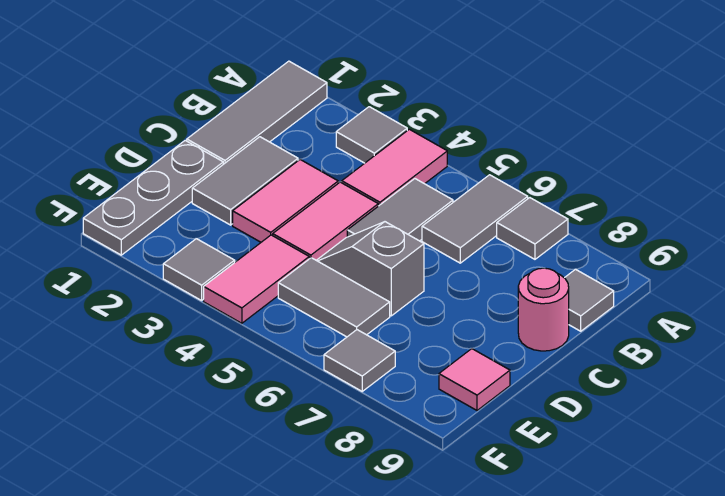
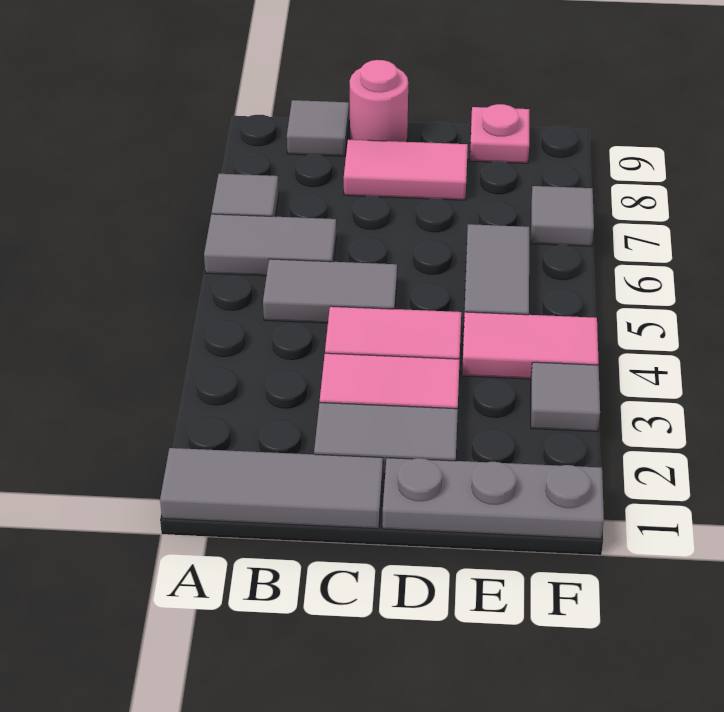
grey tile A3 level 1 -> none
pink tile A4:B4 level 1 -> pink tile C8:D8 level 1
grey slope D5:D6 level 1 top 6 -> none
pink tile E9 level 1 -> pink plate E9 level 1

